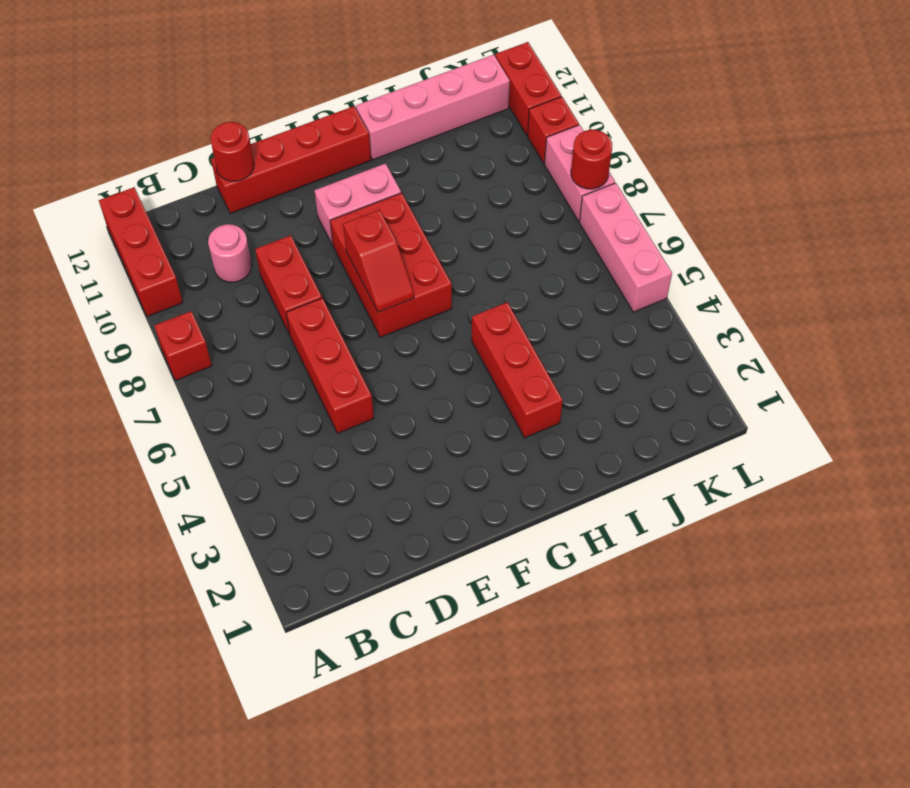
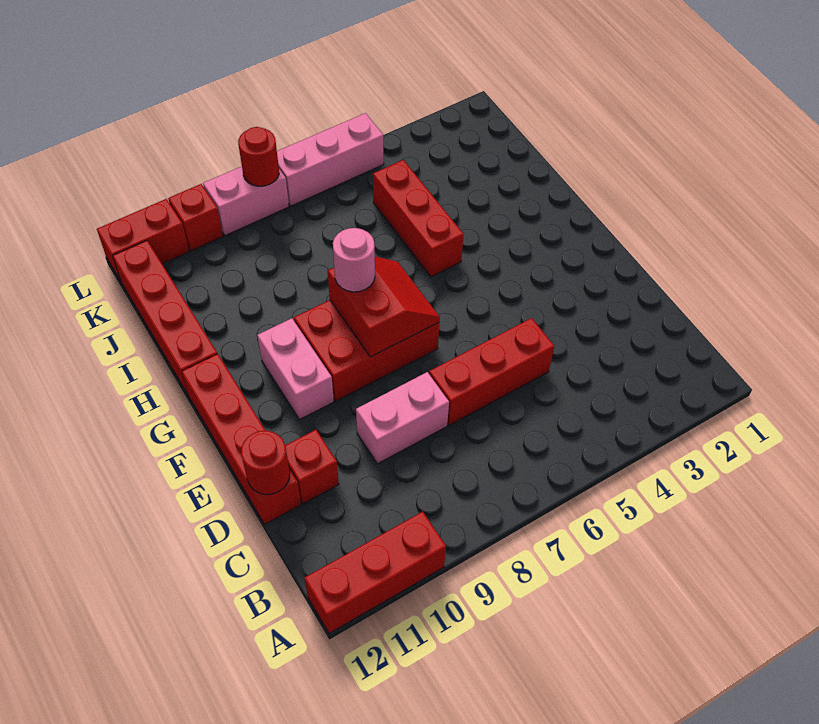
red brick A8 level 1 -> red brick D11 level 1
pink round brick C10 level 1 -> pink round brick G8 level 3
red brick D8:D9 level 1 -> pink brick D8:D9 level 1
red slope F7:F8 level 2 top 8 -> red slope F7:G8 level 2 top 8
red brick H3:H5 level 1 -> red brick H5:J5 level 1
pink brick H12:K12 level 1 -> red brick H12:K12 level 1

